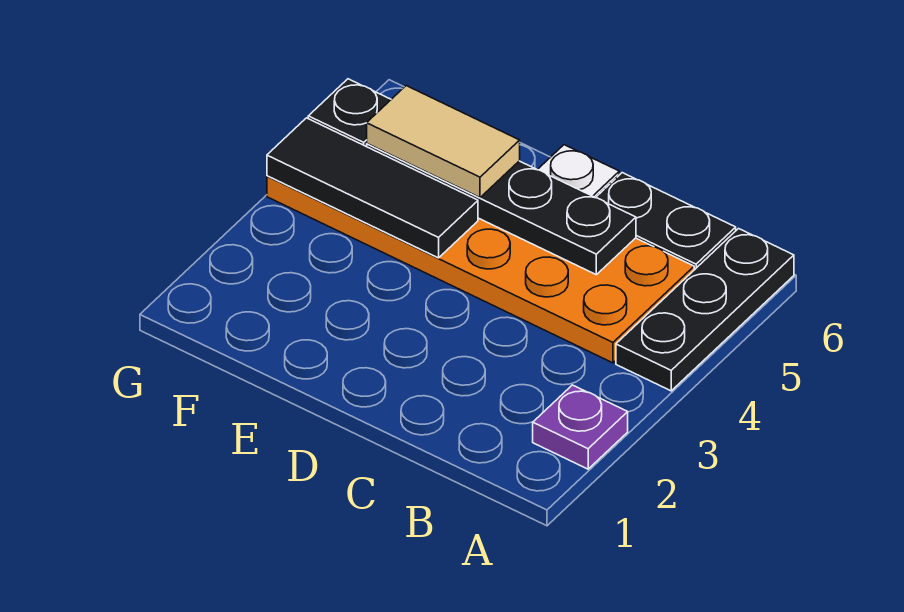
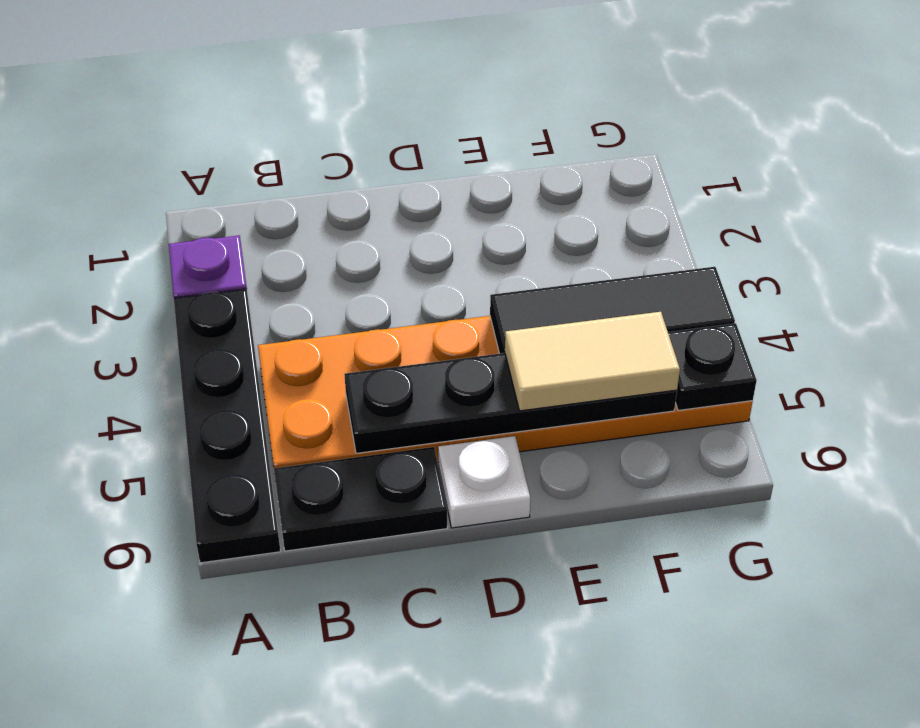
black plate A4:A6 level 1 -> black plate A3:A6 level 1

